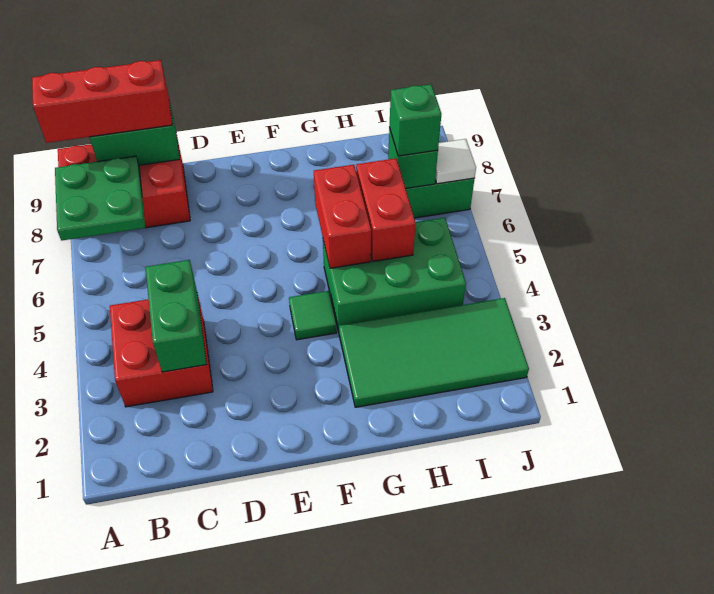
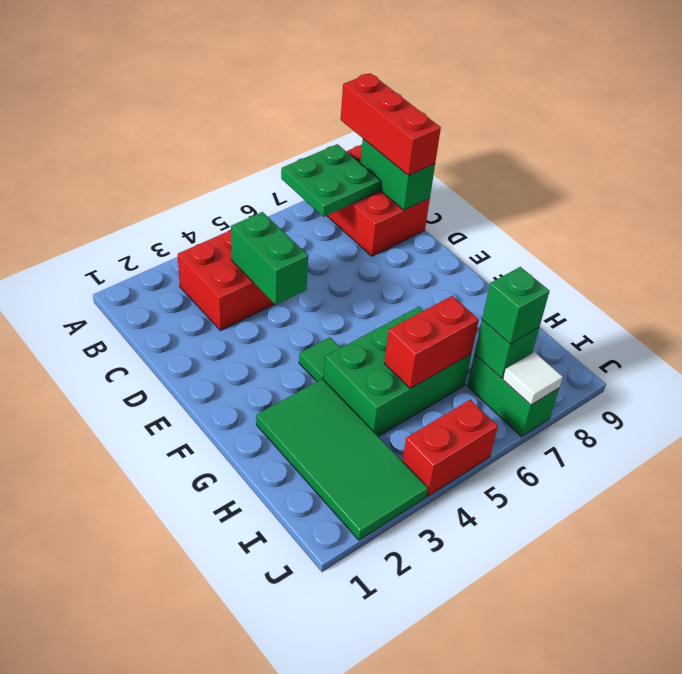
green brick C3:C4 level 2 -> green brick C4:D4 level 2
green brick G4:I5 level 1 -> green brick G4:H6 level 1
red brick G5:G6 level 2 -> red brick J4:J5 level 1

